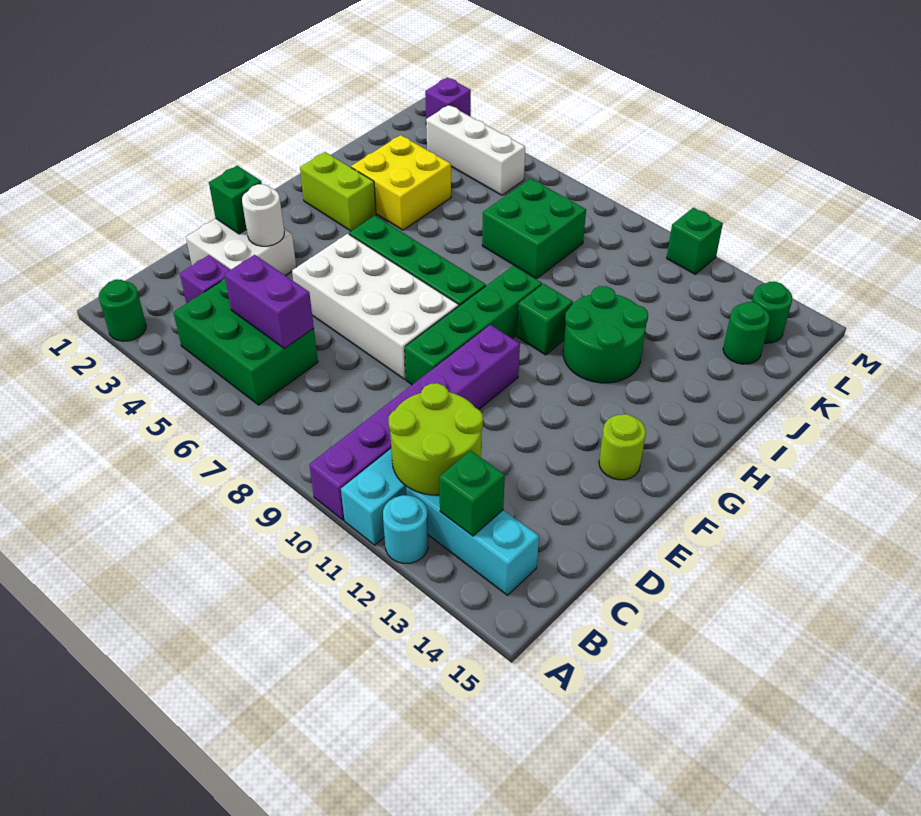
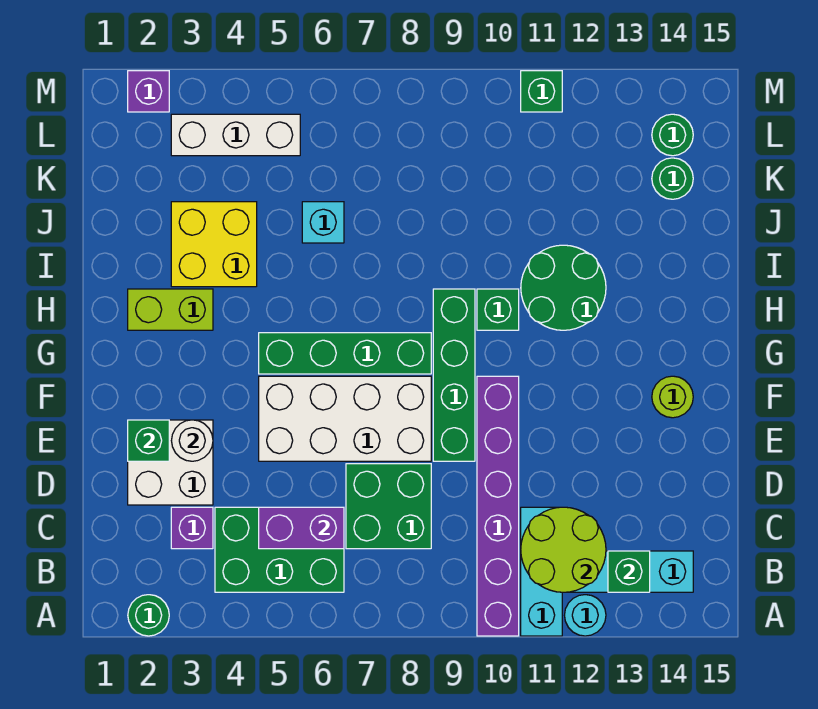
none -> cyan brick J6 level 1
green brick J7:K8 level 1 -> green brick C7:D8 level 1

